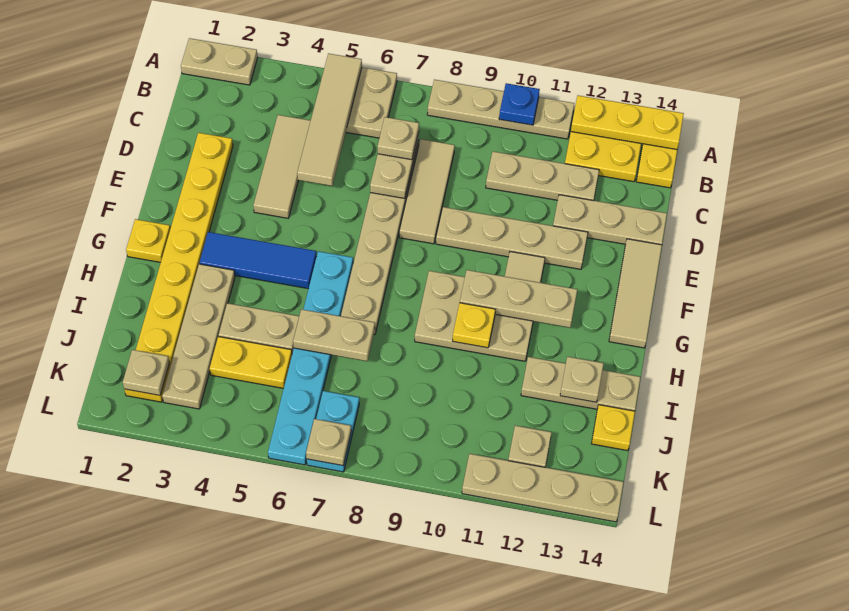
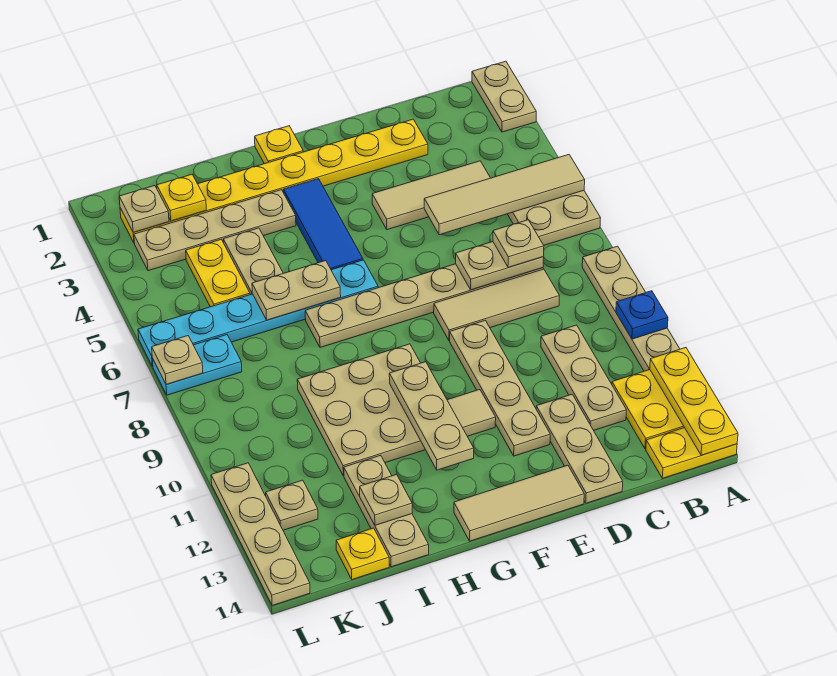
tan plate G9:H11 level 1 -> tan plate G9:I11 level 1
yellow plate H10 level 2 -> yellow plate J2 level 2
tan plate I6:I7 level 2 -> tan plate H6:I6 level 2

